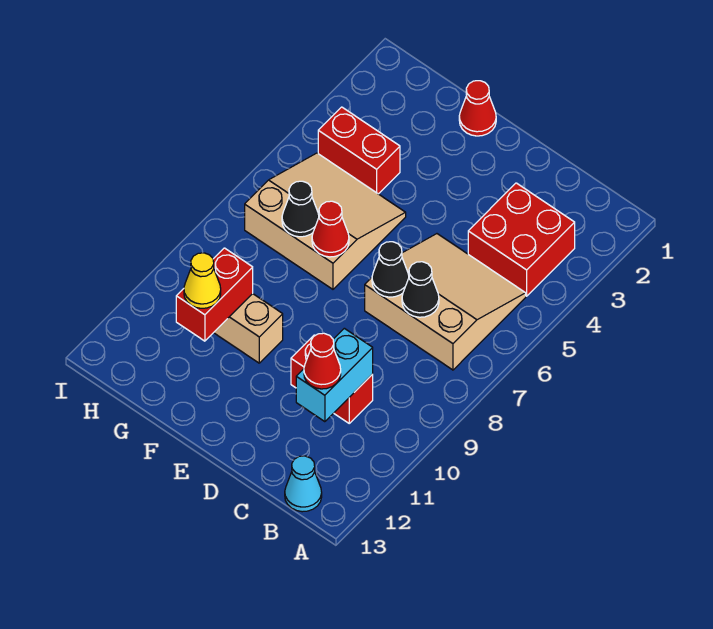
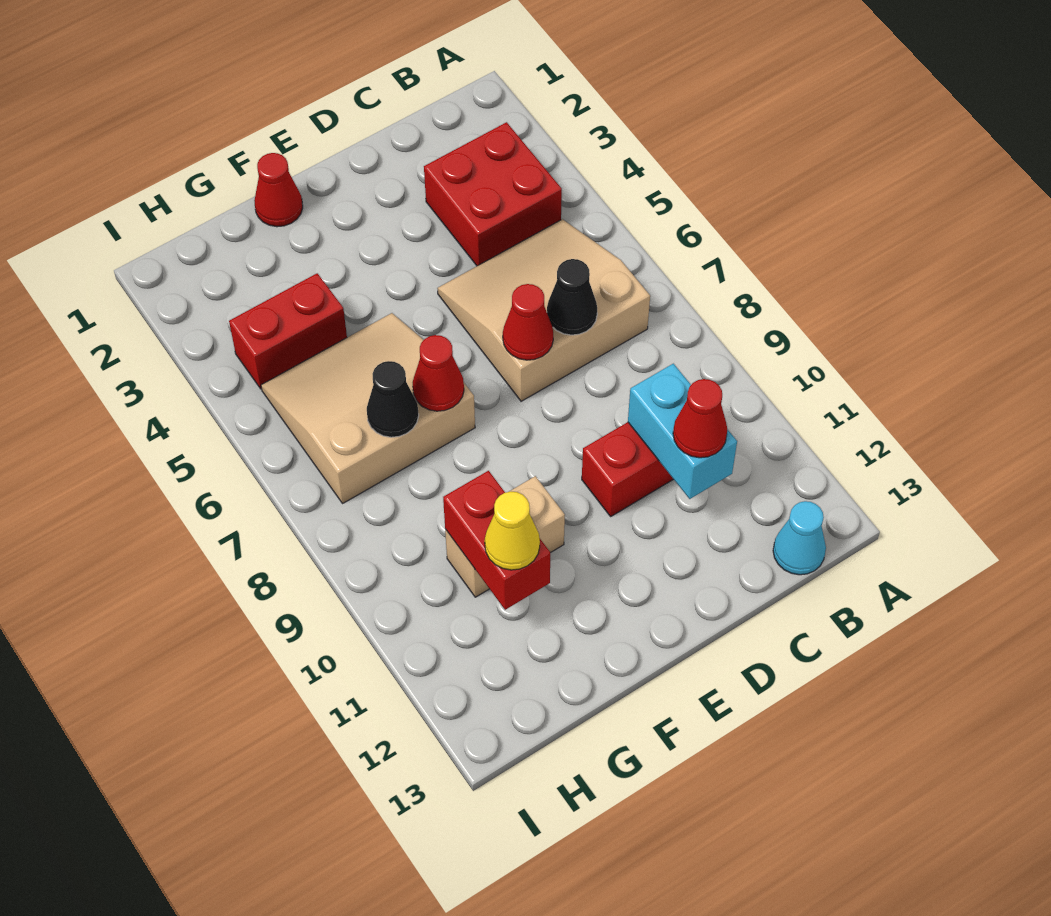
black cone D7 level 2 -> red cone D7 level 2

